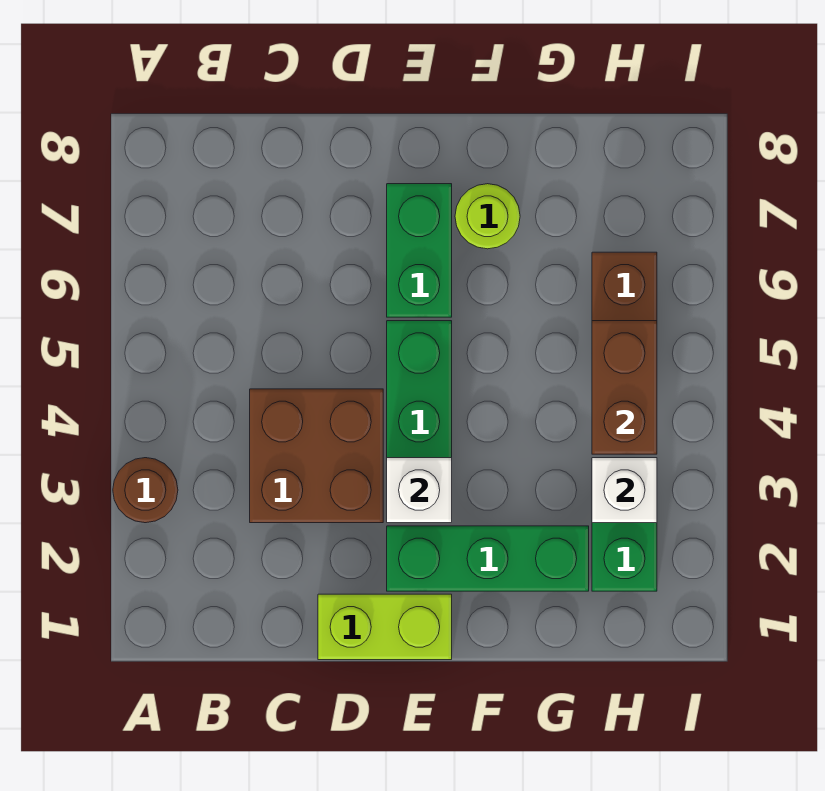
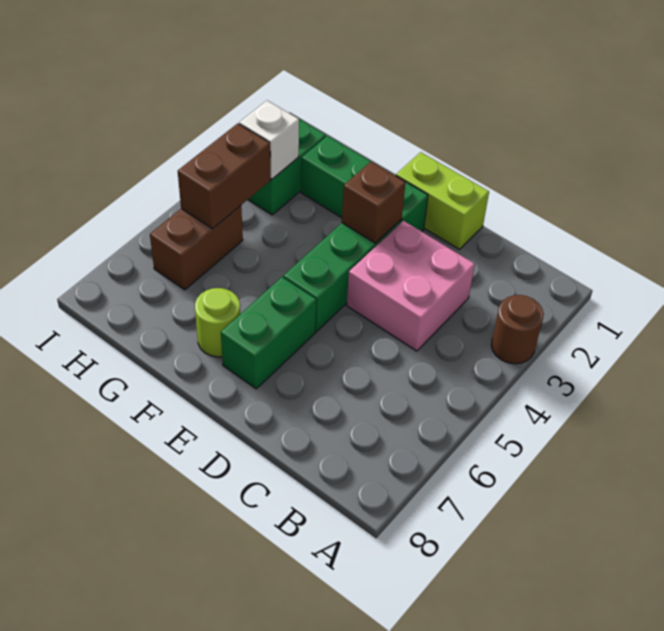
brown brick C3:D4 level 1 -> pink brick C3:D4 level 1
white brick E3 level 2 -> brown brick E3 level 2

